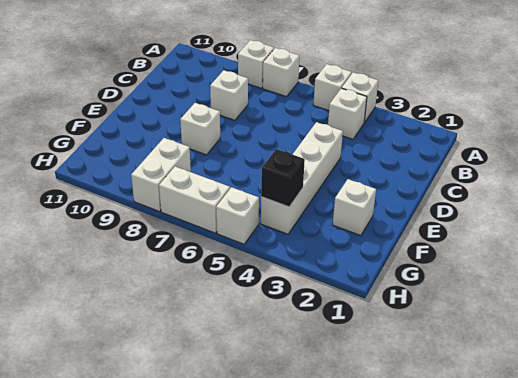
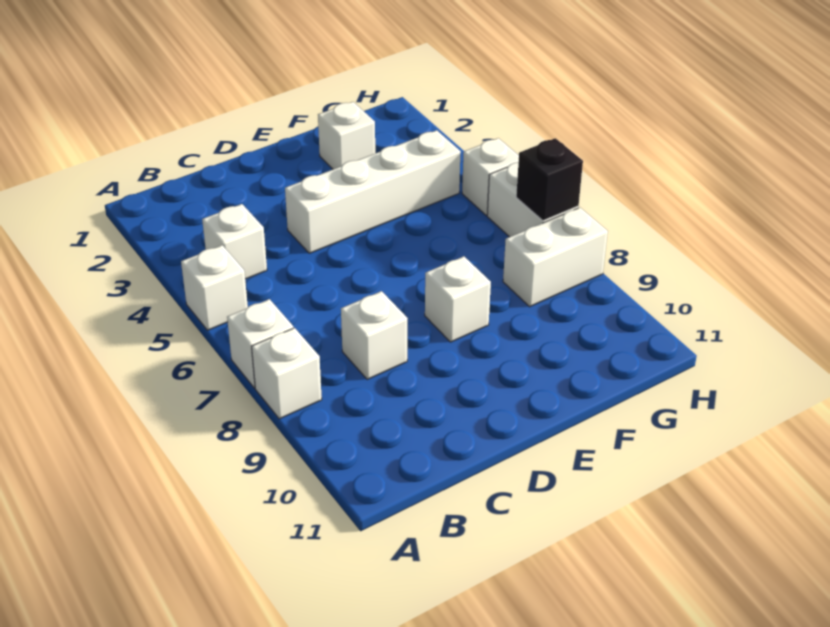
white brick A4 level 1 -> none
black brick G4 level 2 -> black brick H7 level 2

